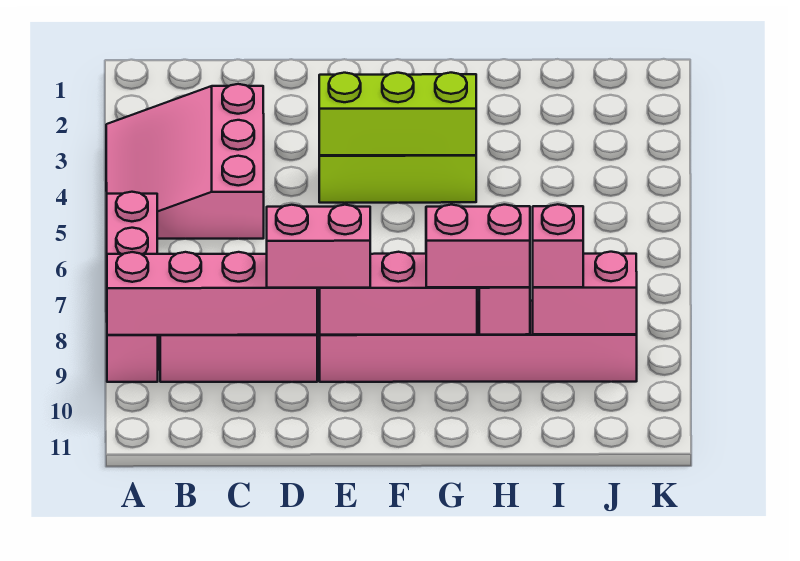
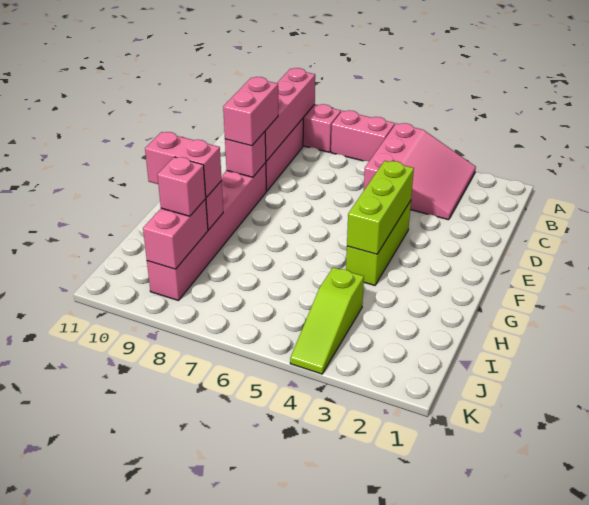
pink slope A3:C5 level 1 top C -> pink slope A3:C5 level 1 top 5
pink brick E9:G9 level 2 -> pink brick E9 level 2
pink brick G9:H9 level 3 -> pink brick H9:H10 level 3
none -> lime slope I4:K4 level 1 top I

